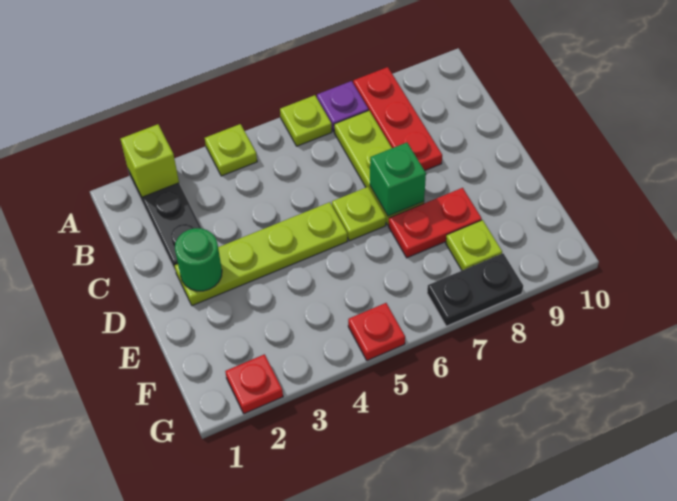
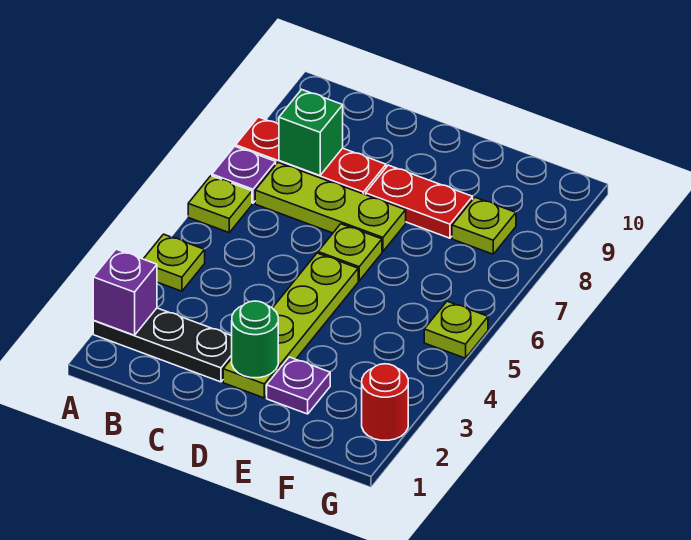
lime brick A2 level 2 -> purple brick A2 level 2
green brick D7 level 2 -> green brick B8 level 2
none -> purple plate E2 level 1
red plate E7:E8 level 1 -> red plate D8:E8 level 1
red plate G2 level 1 -> red round brick G2 level 1
red plate G5 level 1 -> lime plate G5 level 1
black plate G7:G8 level 1 -> none

